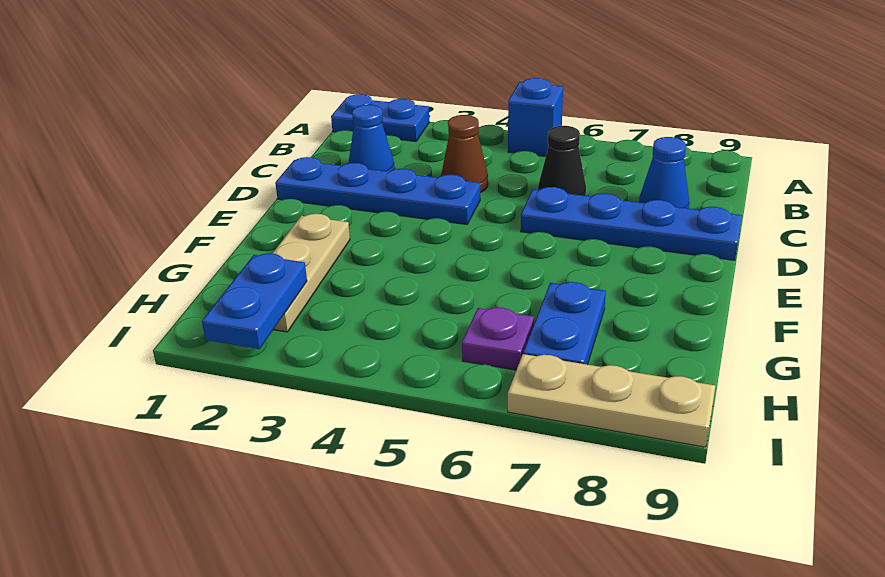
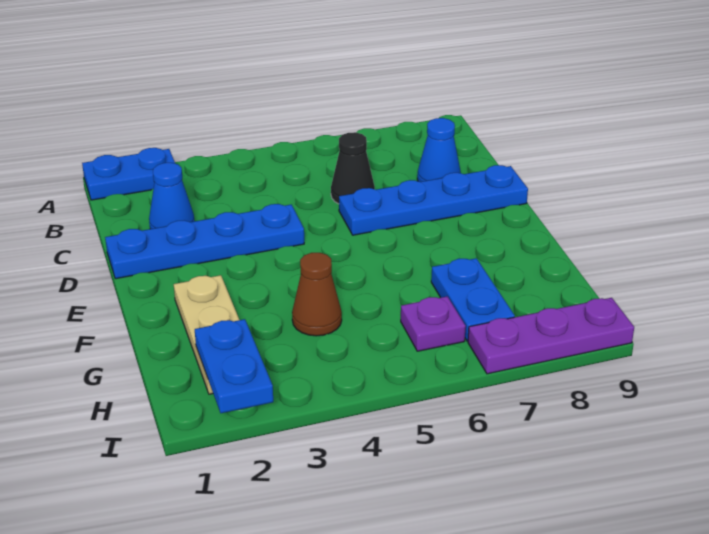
blue brick A5 level 1 -> none
brown cone C4 level 1 -> brown cone G4 level 1
tan plate I7:I9 level 1 -> purple plate I7:I9 level 1

